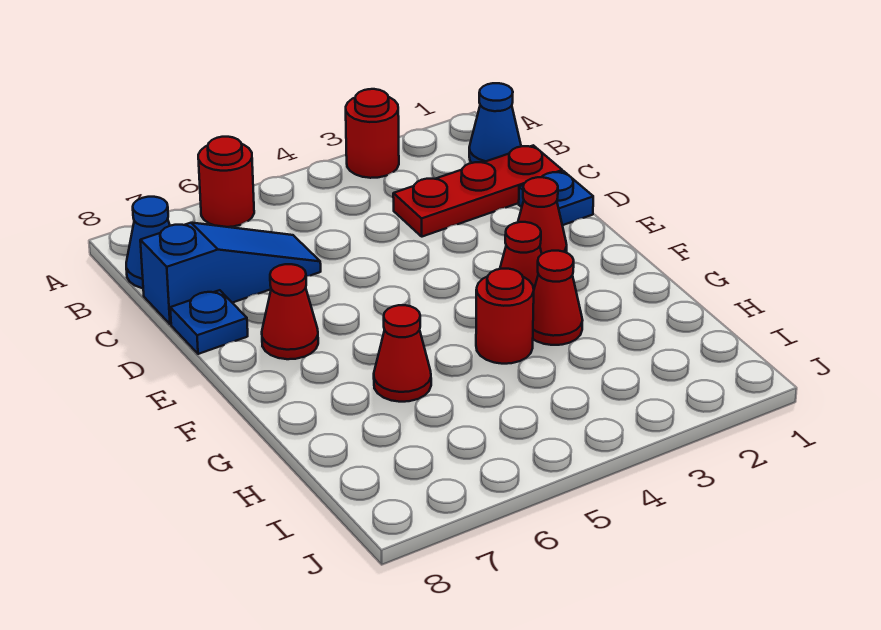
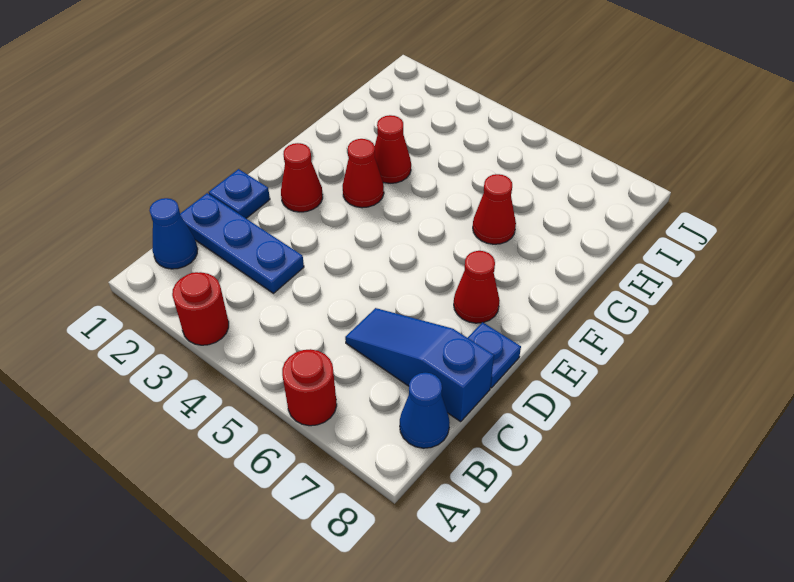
red plate C1:C3 level 1 -> blue plate C1:C3 level 1
red round brick G4 level 1 -> none

